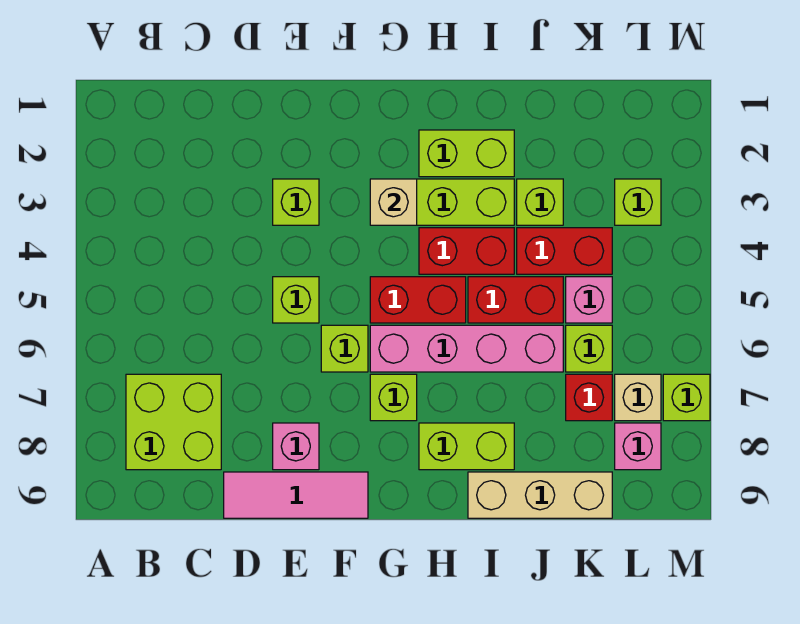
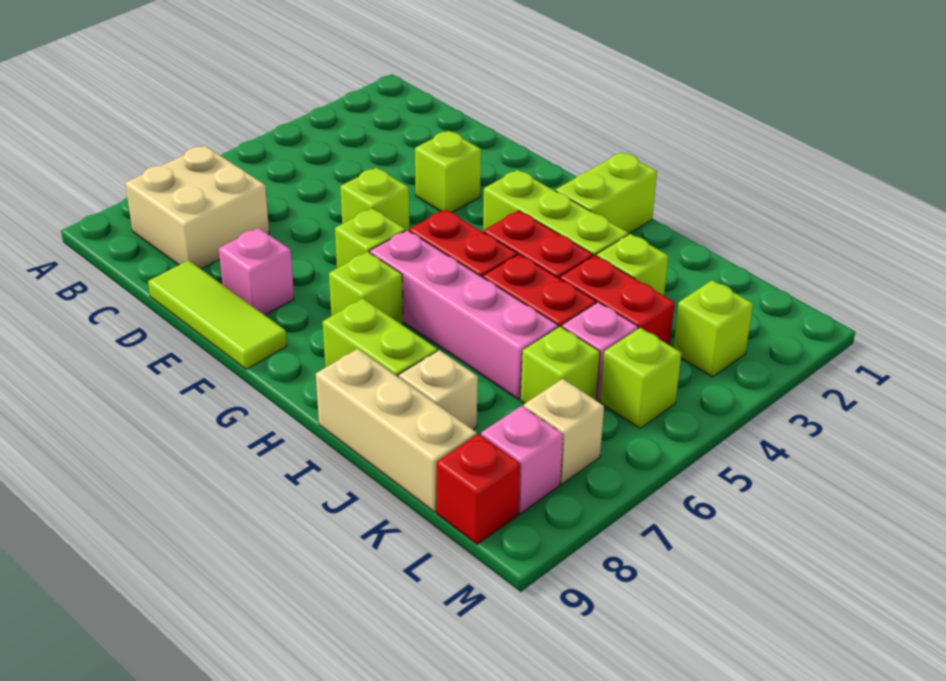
lime brick B7:C8 level 1 -> tan brick B7:C8 level 1
pink tile D9:F9 level 1 -> lime tile D9:F9 level 1
tan brick G3 level 2 -> tan brick J8 level 1
lime brick H2:I2 level 1 -> lime brick H1:H2 level 1
red brick K7 level 1 -> red brick L9 level 1
lime brick M7 level 1 -> lime brick L5 level 1

